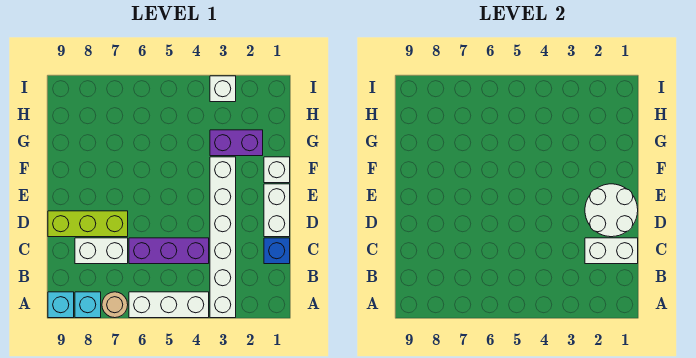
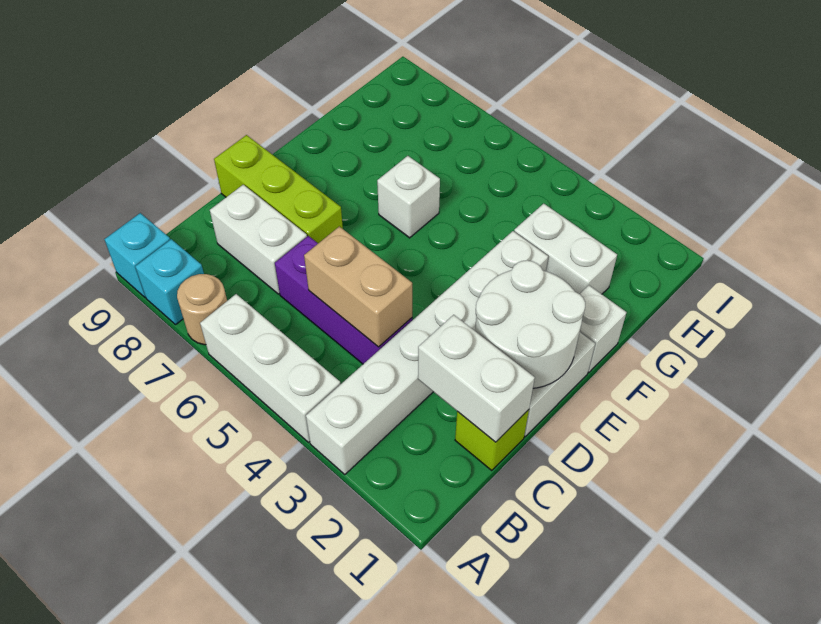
blue brick C1 level 1 -> lime brick C1 level 1
none -> tan brick C4:C5 level 2
purple brick G2:G3 level 1 -> white brick G2:G3 level 1
white brick I3 level 1 -> white brick F6 level 1

